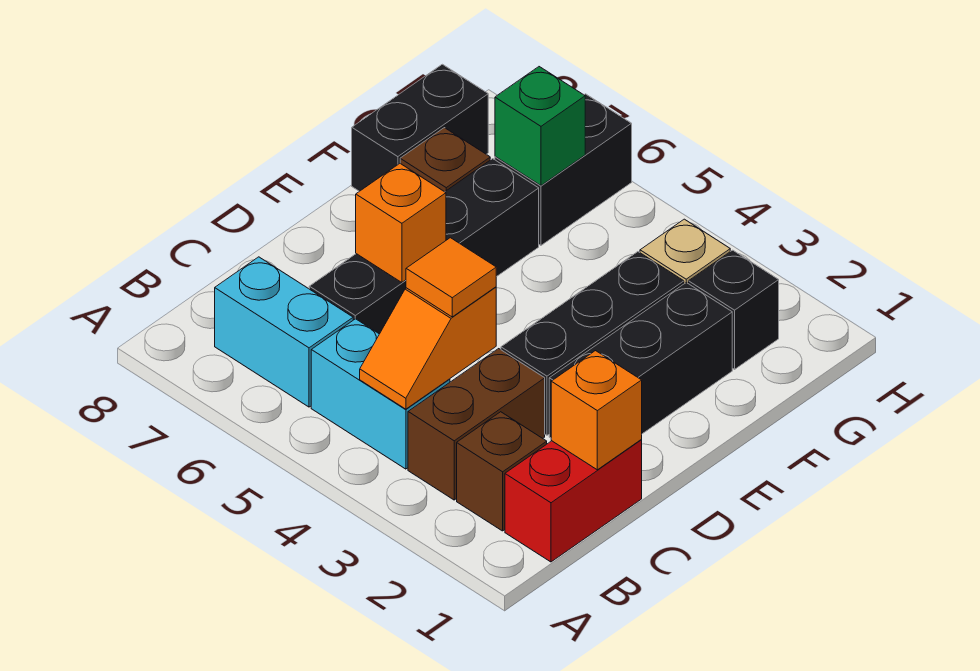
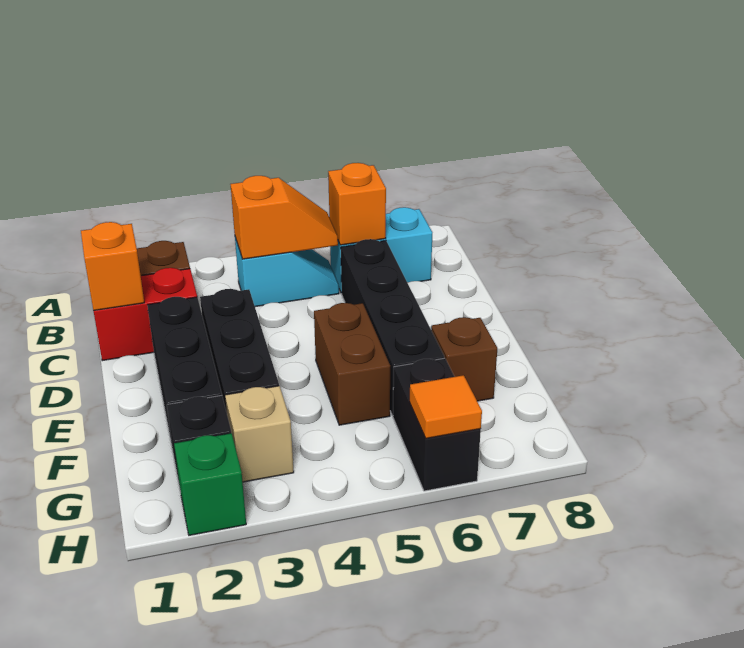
red brick B1:C1 level 1 -> red brick C1:C2 level 1
brown brick B3:C3 level 1 -> brown brick E5:F5 level 1
cyan brick B4:B5 level 1 -> cyan slope B4:B5 level 1 top 4
orange slope B4:C4 level 2 top C -> orange slope B4:B5 level 2 top 4
orange tile C4 level 3 -> orange tile H6 level 2
orange brick D6 level 2 -> orange brick B6 level 2
black brick F8:G8 level 1 -> none
green brick G6 level 2 -> green brick H2 level 1

